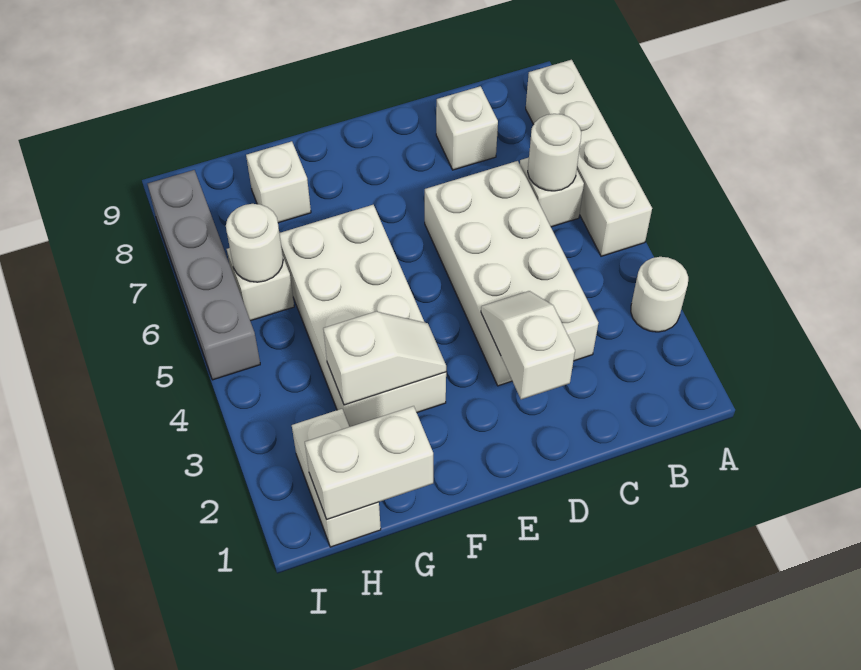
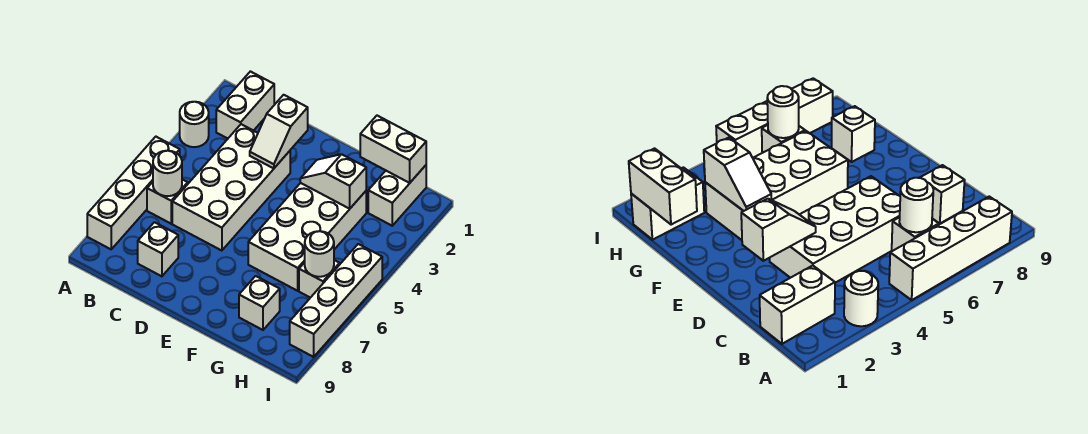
none -> white brick B1:B2 level 1
grey brick I5:I8 level 1 -> white brick I5:I8 level 1

